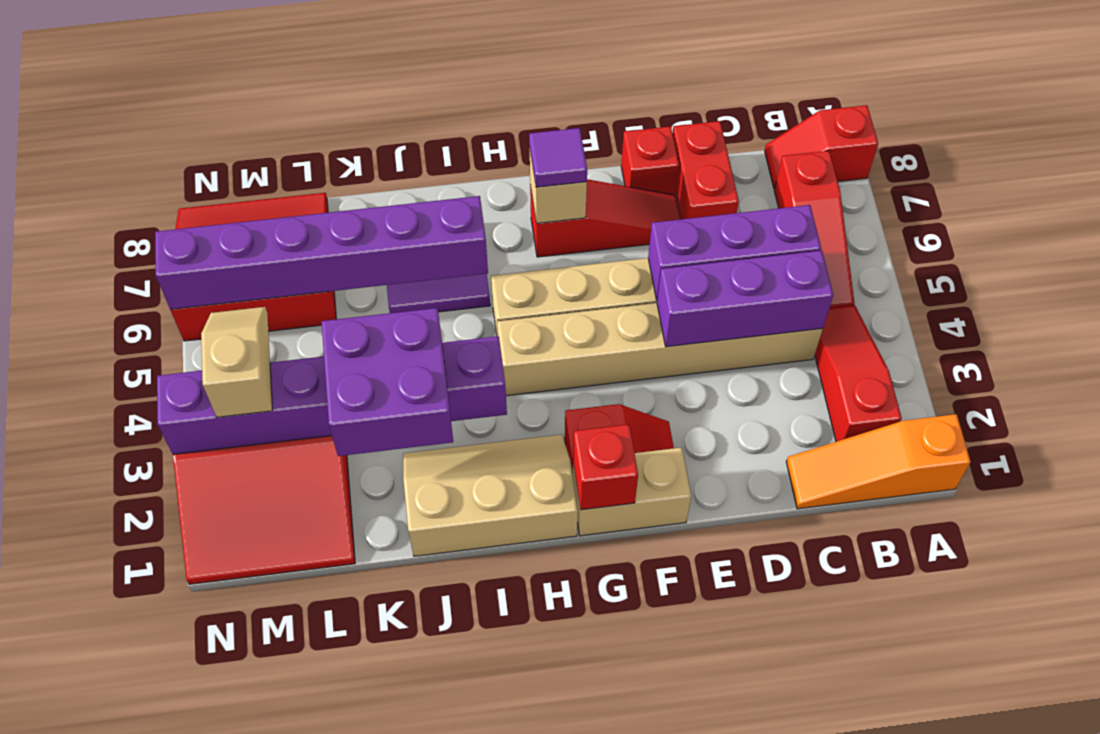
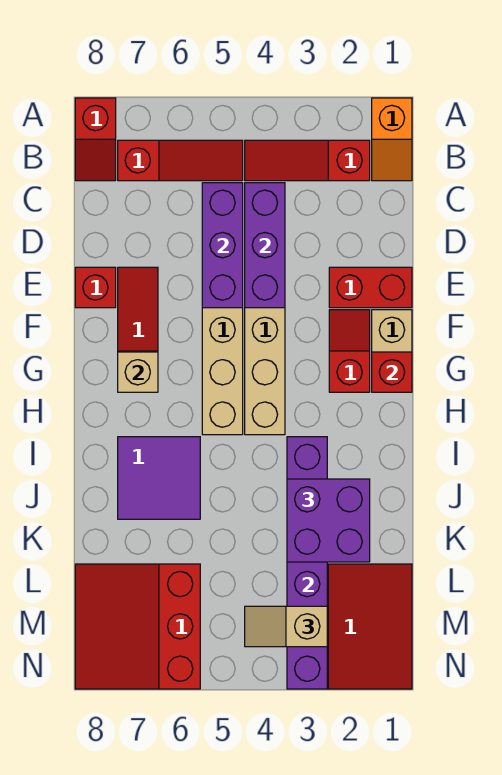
orange slope A1:C1 level 1 top A -> orange slope A1:B1 level 1 top A
red brick D7:D8 level 1 -> red brick E1:E2 level 1
purple tile G7 level 3 -> none
tan slope H1:J2 level 1 top 1 -> none
purple brick I6:N6 level 2 -> none

